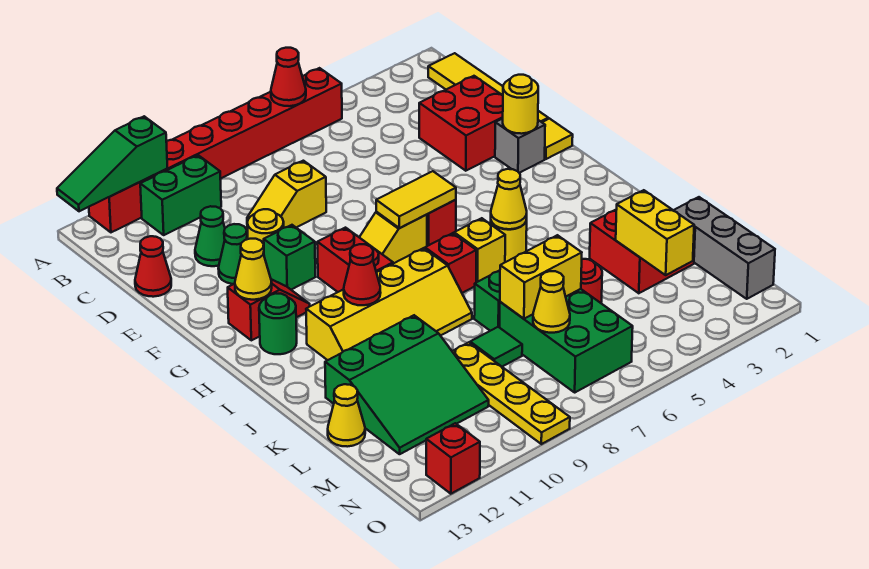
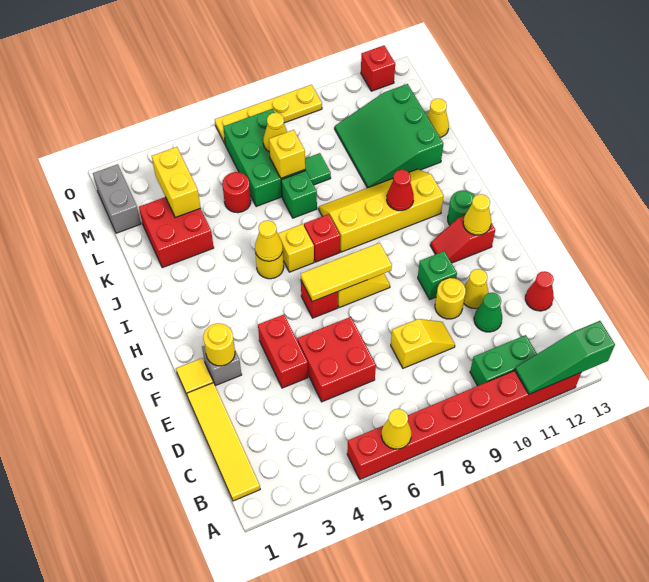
red cone A6 level 2 -> yellow cone A6 level 2
green slope A11:A13 level 2 top 11 -> green slope A11:A13 level 2 top 13
red brick D2:E3 level 1 -> red brick D5:E6 level 1
green cone E11 level 1 -> yellow cone E11 level 1
yellow tile G6:G7 level 2 -> yellow tile G6:G8 level 2
red brick G9:H9 level 1 -> red brick E4:F4 level 1
green slope K10:M12 level 1 top K -> green slope K10:M12 level 1 top 12
grey brick L1:N1 level 1 -> grey brick M1:N1 level 1
yellow brick L6:L7 level 2 -> yellow brick L7 level 2
yellow plate L9:O9 level 1 -> yellow plate O6:O9 level 1

